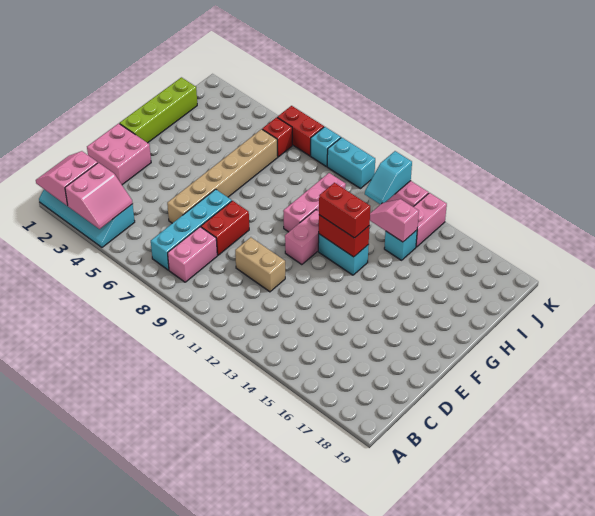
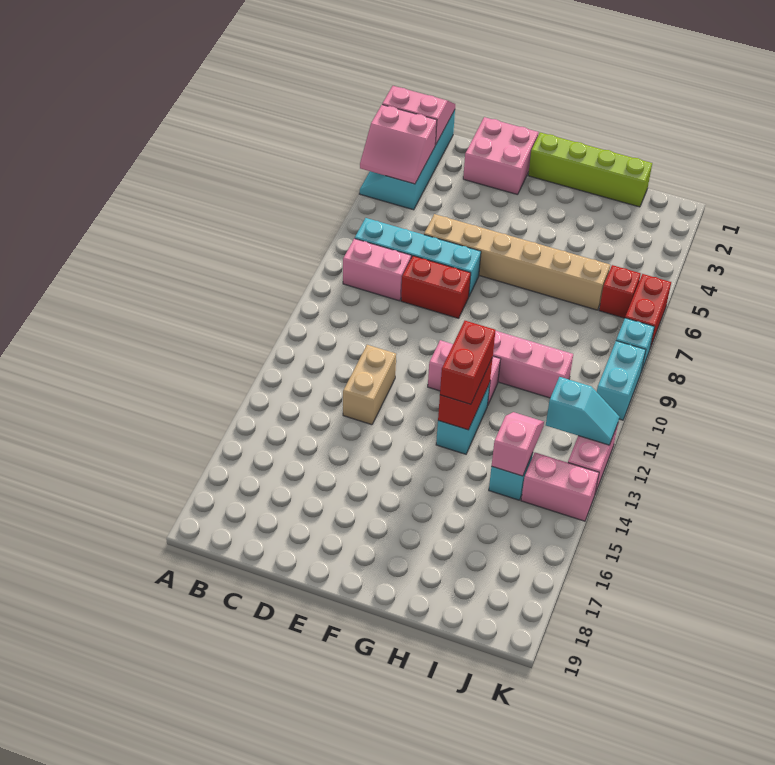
tan brick D10:D11 level 1 -> tan brick D12:D13 level 1
cyan slope J12:K12 level 2 top K -> cyan slope J12:K12 level 2 top J

